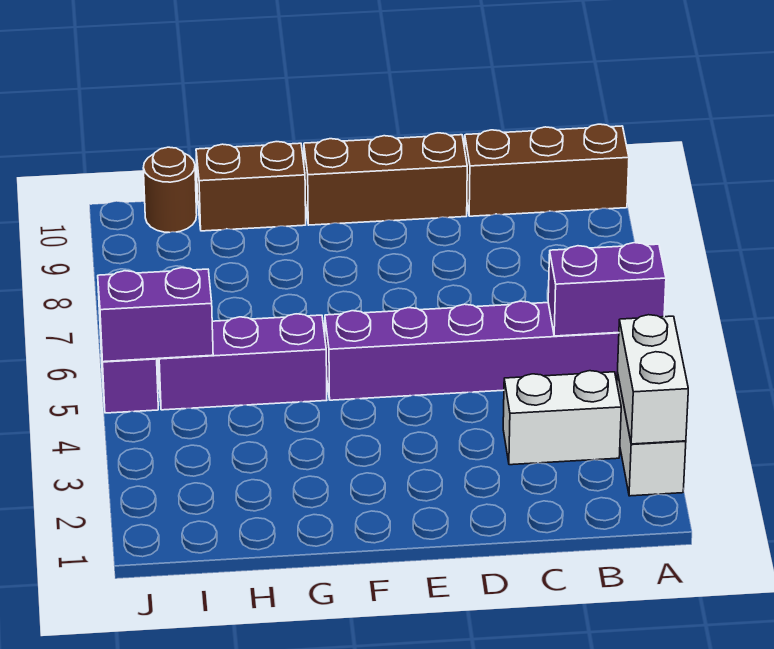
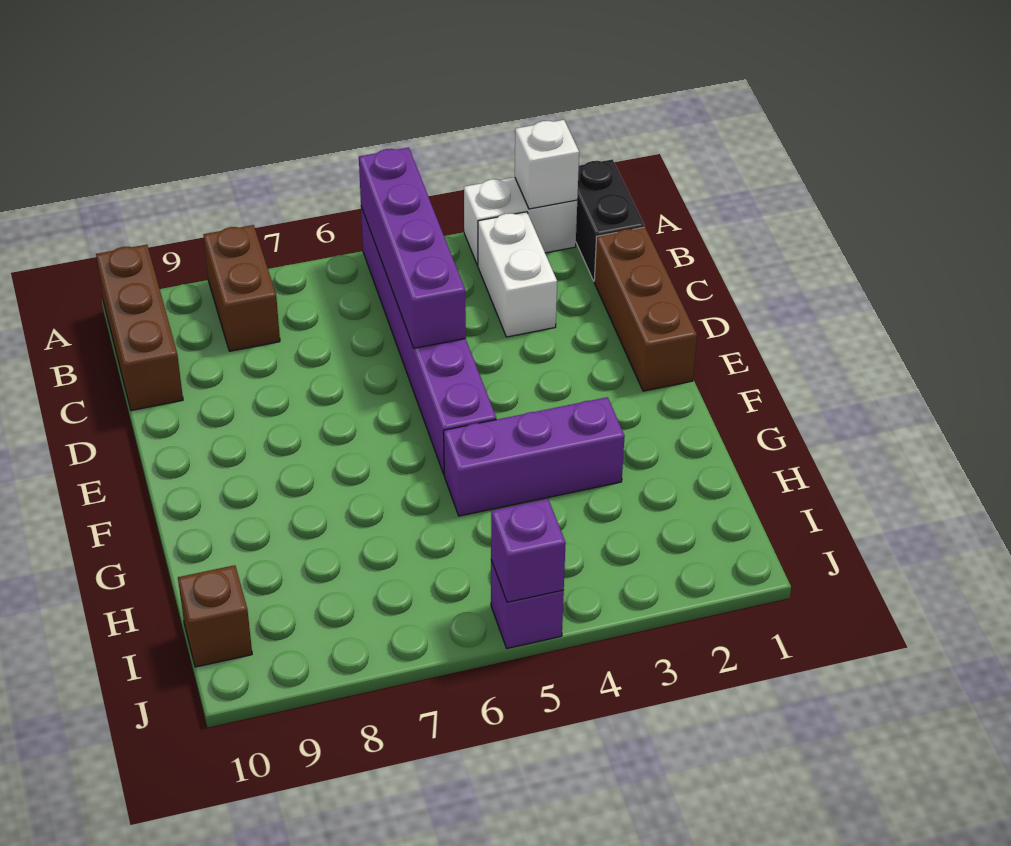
none -> black brick A1:B1 level 1
white brick A2:A3 level 2 -> white brick A2 level 2
purple brick A5:B5 level 2 -> purple brick A5:D5 level 2
brown brick D10:F10 level 1 -> brown brick C1:E1 level 1
purple brick G5:I5 level 1 -> purple brick G3:G5 level 1
brown brick G10:H10 level 1 -> brown brick A8:B8 level 1
purple brick I5:J5 level 2 -> purple brick J5 level 2
brown round brick I10 level 1 -> brown brick I10 level 1

